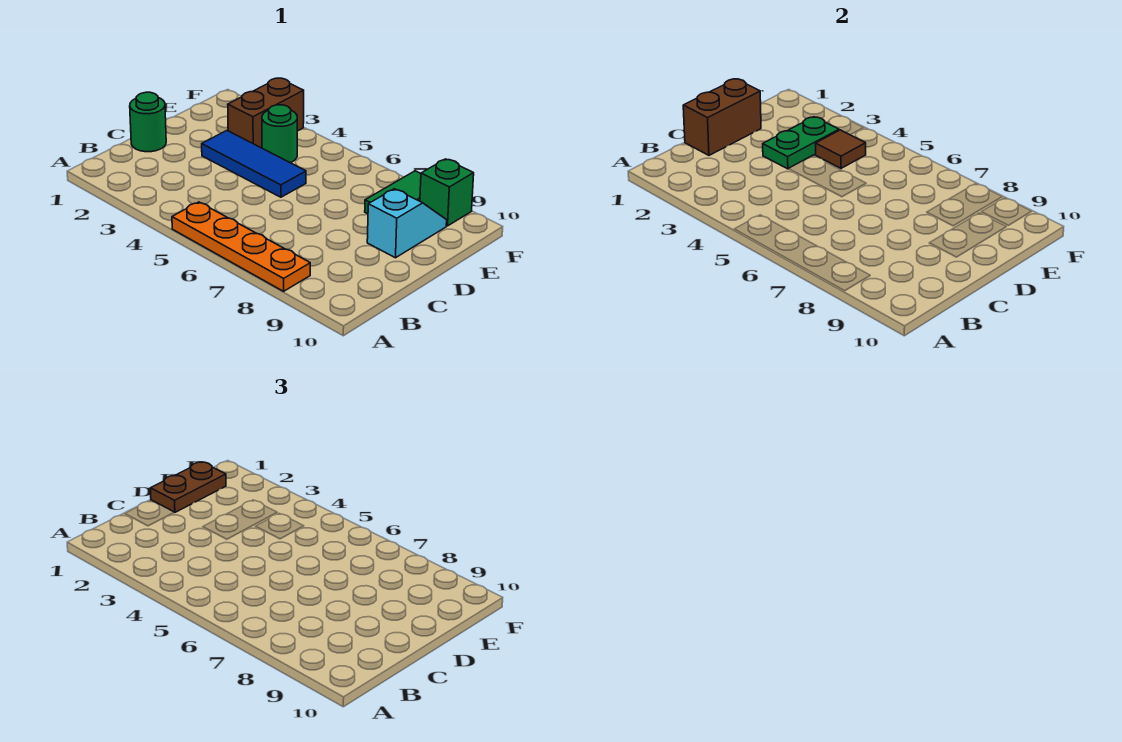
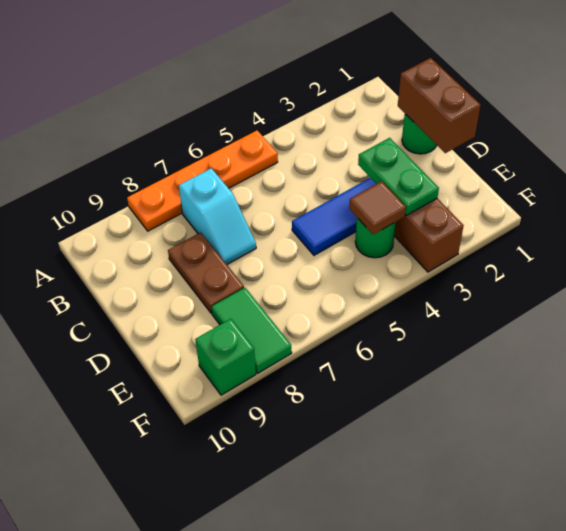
brown plate D1:E1 level 3 -> brown plate C8:D8 level 1
cyan slope D9:E9 level 1 top D -> cyan slope B7:C7 level 1 top B

